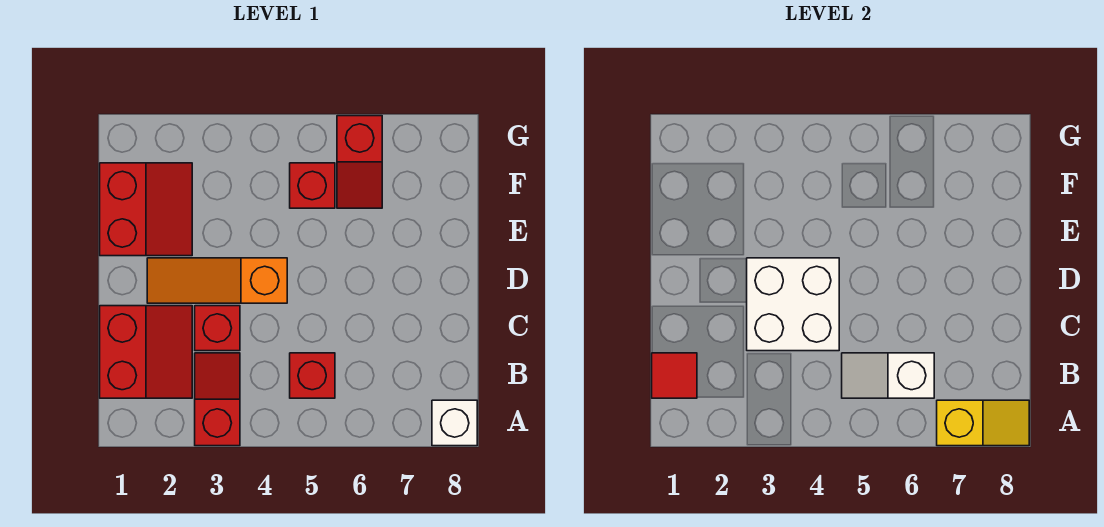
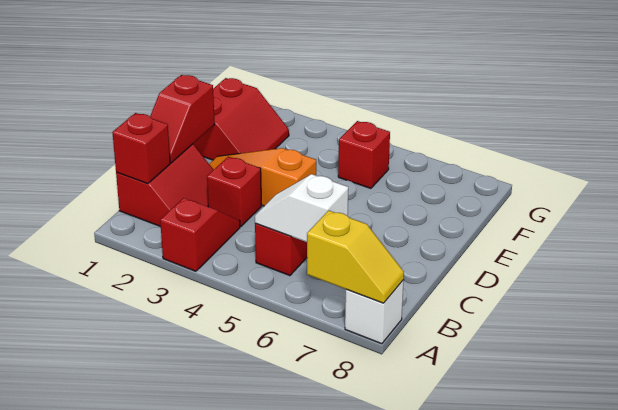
red tile B1 level 2 -> red brick B1 level 2
white brick C3:D4 level 2 -> none
red slope F6:G6 level 1 top G -> red slope C1:D1 level 2 top D

